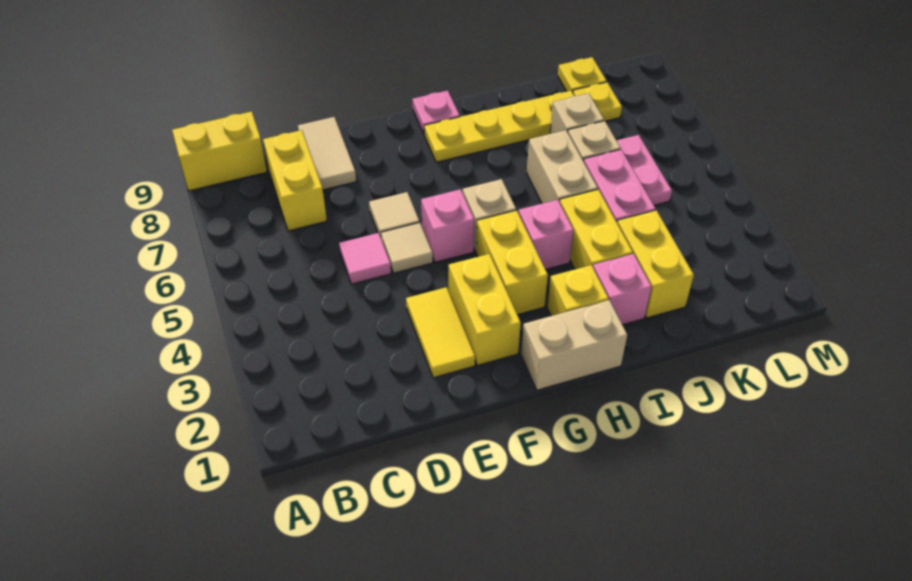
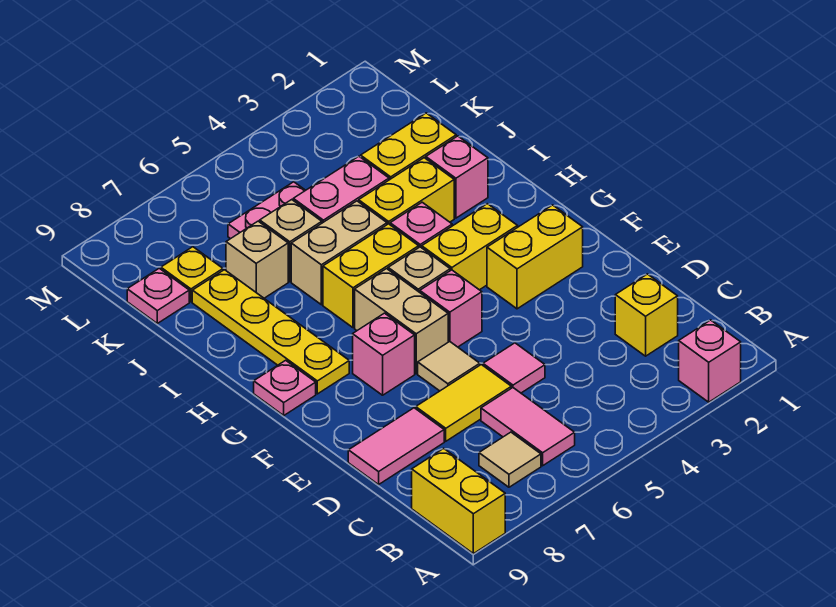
none -> pink brick A2 level 1
none -> pink tile B6:C6 level 1
yellow brick C7:C8 level 1 -> yellow brick H5:H6 level 1
tan tile D8:D9 level 1 -> pink tile D8:D9 level 1
yellow tile E2:E3 level 1 -> yellow tile D6:D7 level 1
tan tile E5 level 1 -> tan tile B7 level 1
none -> pink brick F7 level 1
tan brick G1:H1 level 1 -> tan brick F6:G6 level 1
yellow brick H2 level 1 -> yellow brick C2 level 1
yellow plate K9 level 1 -> pink plate K9 level 1

